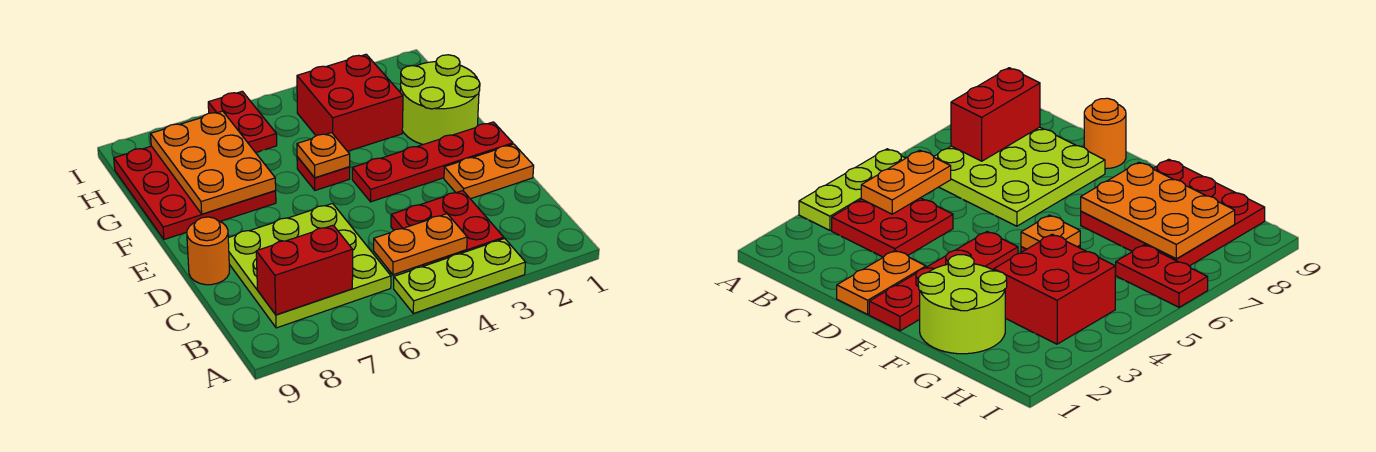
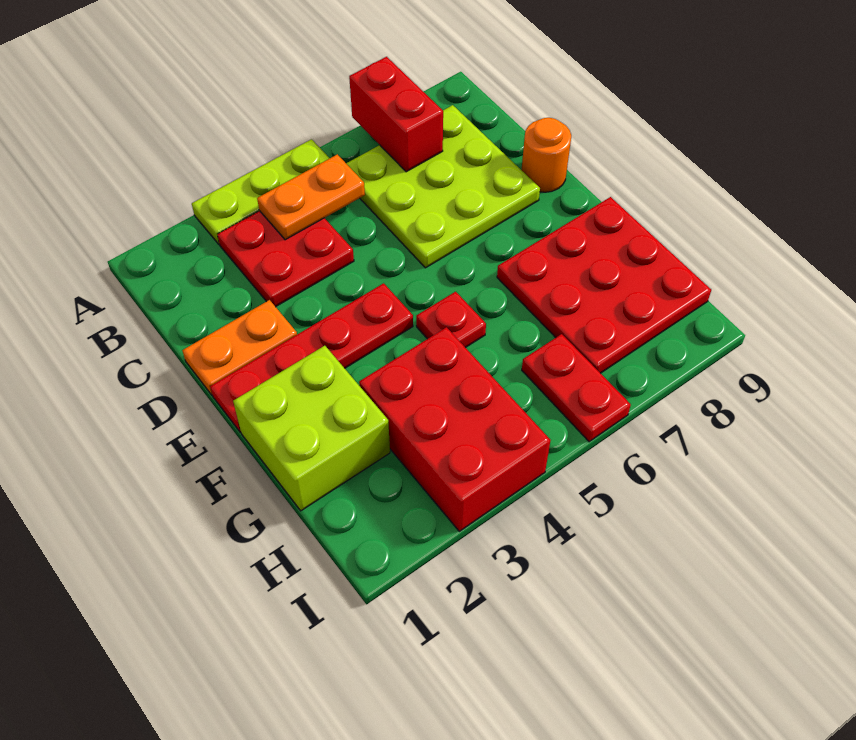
red brick B7:B8 level 2 -> red brick A7:B7 level 2
lime round brick F1:G2 level 1 -> lime brick F1:G2 level 1
orange plate F5 level 2 -> none
orange plate F7:H8 level 2 -> none
red brick G3:H4 level 1 -> red brick G3:I4 level 1

